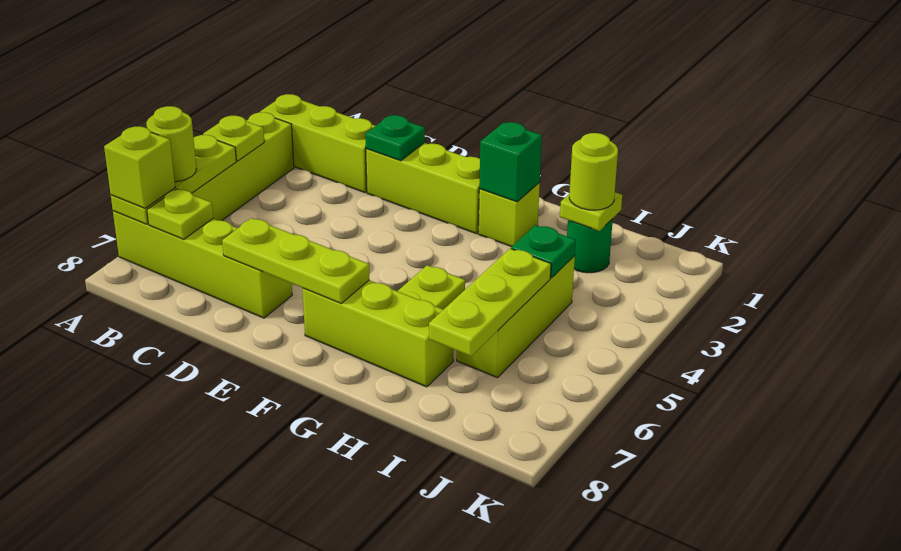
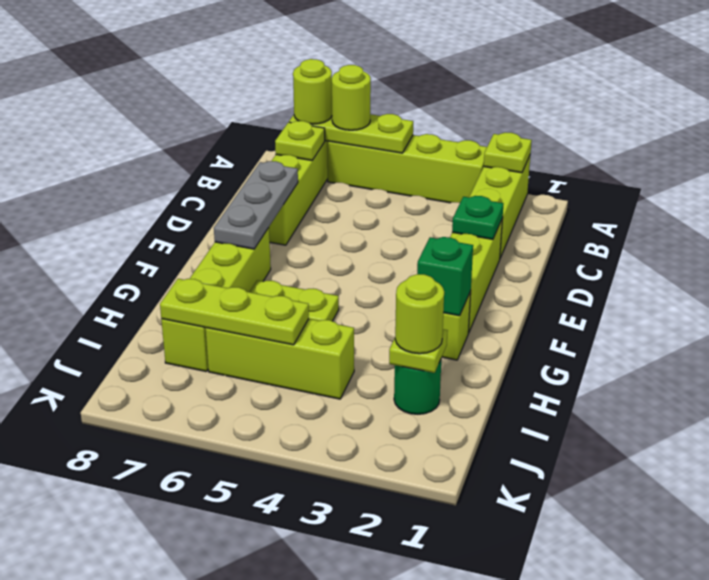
lime plate A4 level 2 -> lime plate A2 level 2
lime brick A7 level 3 -> lime round brick A7 level 3
lime plate D7:F7 level 2 -> grey plate D7:F7 level 2
lime brick F7:H7 level 1 -> lime brick F7:I7 level 1
green plate I4 level 2 -> none

